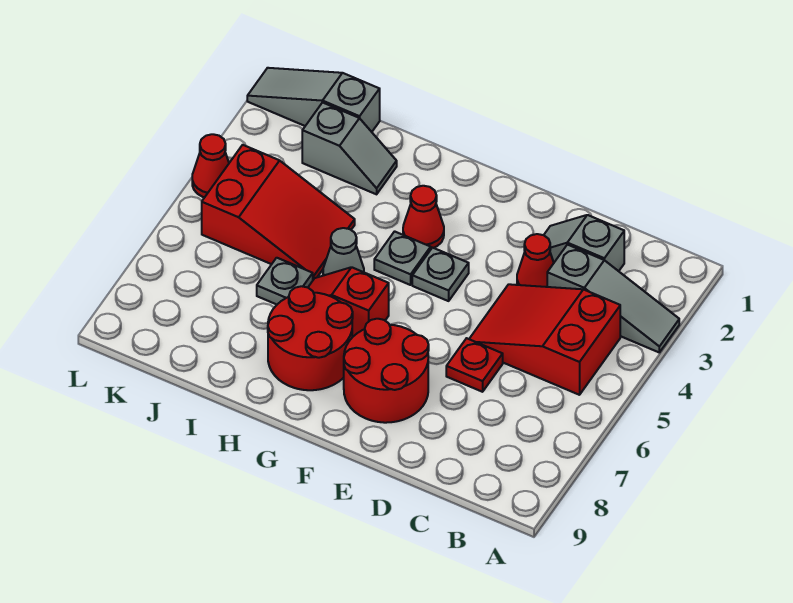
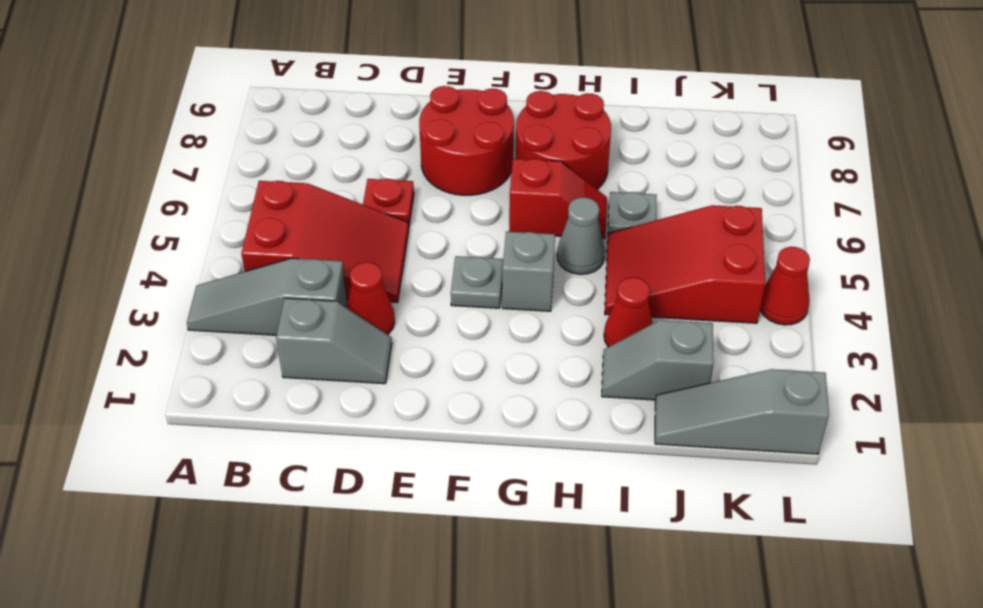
red cone G3 level 1 -> red cone I3 level 1
grey plate G4 level 1 -> grey brick G4 level 1
grey slope J1:L1 level 1 top J -> grey slope J1:L1 level 1 top L

